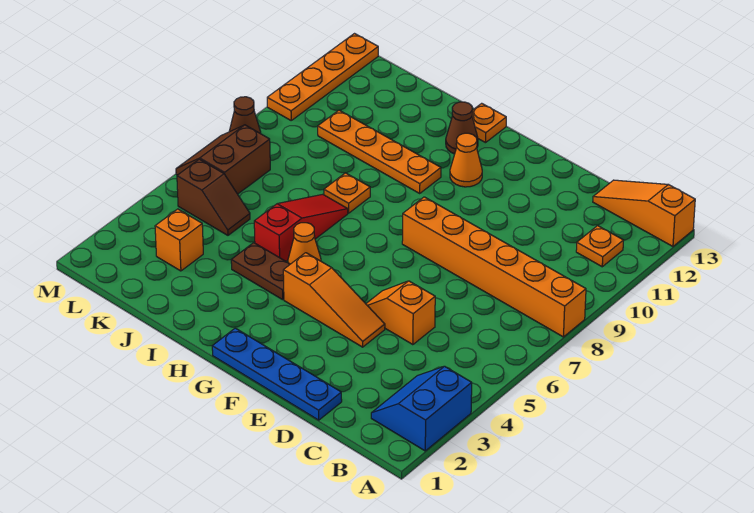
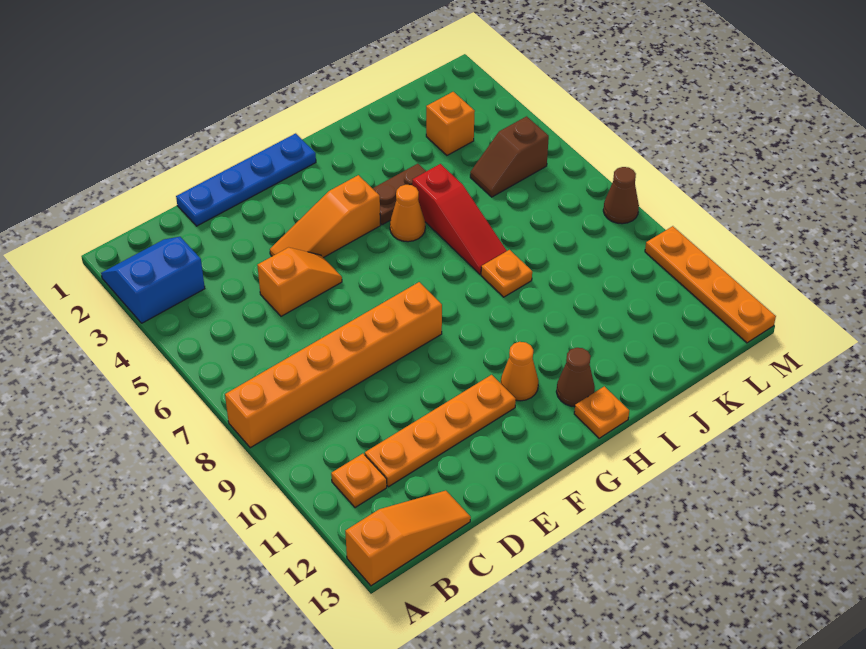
blue slope A2:B3 level 1 top A -> blue slope A2:B3 level 1 top 3
orange plate H10:K10 level 1 -> orange plate C11:F11 level 1
brown slope L6:M7 level 1 top L -> none

